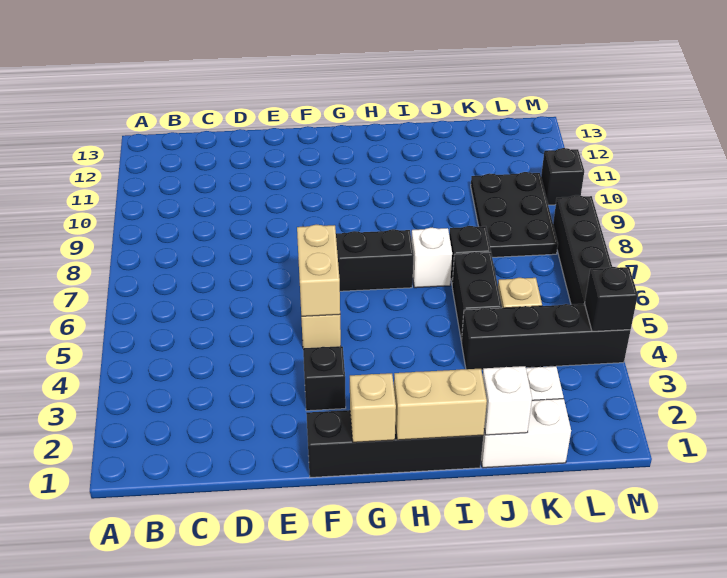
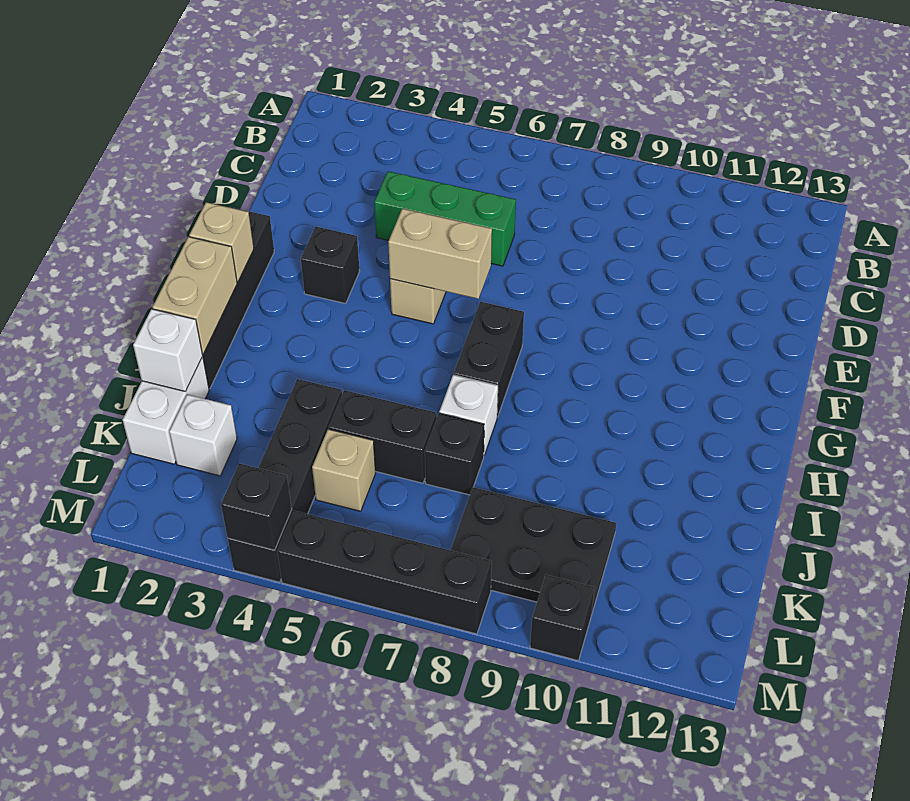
none -> green brick D4:D6 level 1

